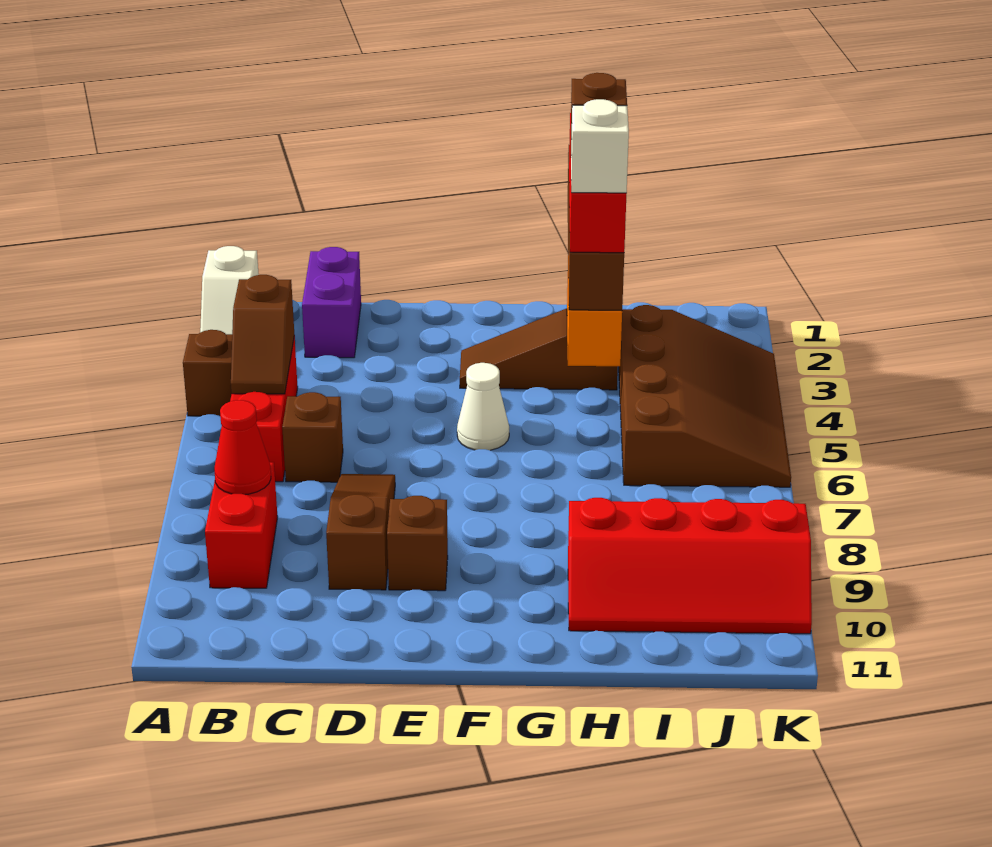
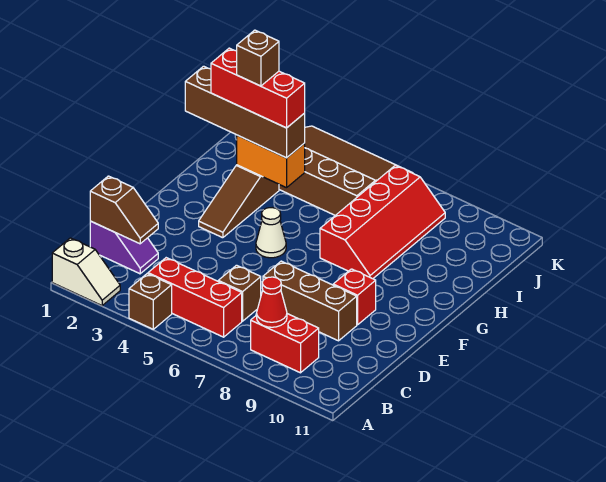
brown slope B4:B5 level 2 top 4 -> brown slope C1:C2 level 2 top 1
purple brick C1:C2 level 1 -> purple slope C1:C2 level 1 top 1
brown slope D7:D9 level 1 top 9 -> brown brick D7:D9 level 1
brown brick E9 level 1 -> red brick E9 level 1
white brick H4 level 5 -> none
red slope H9:K10 level 1 top 9 -> red slope G7:J8 level 1 top 7

